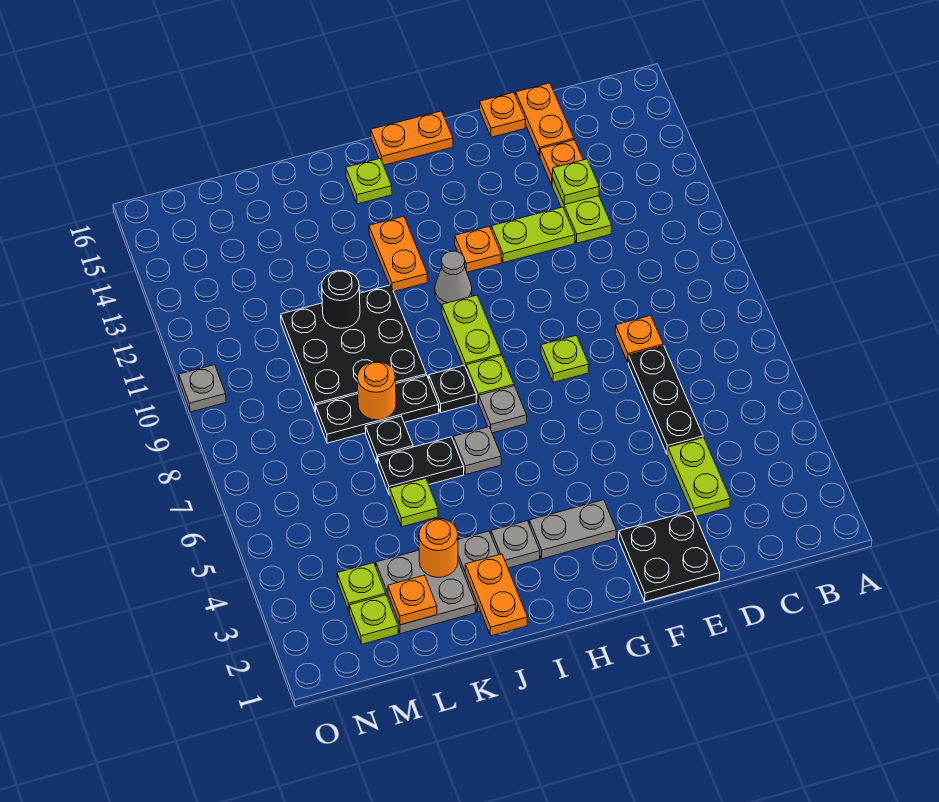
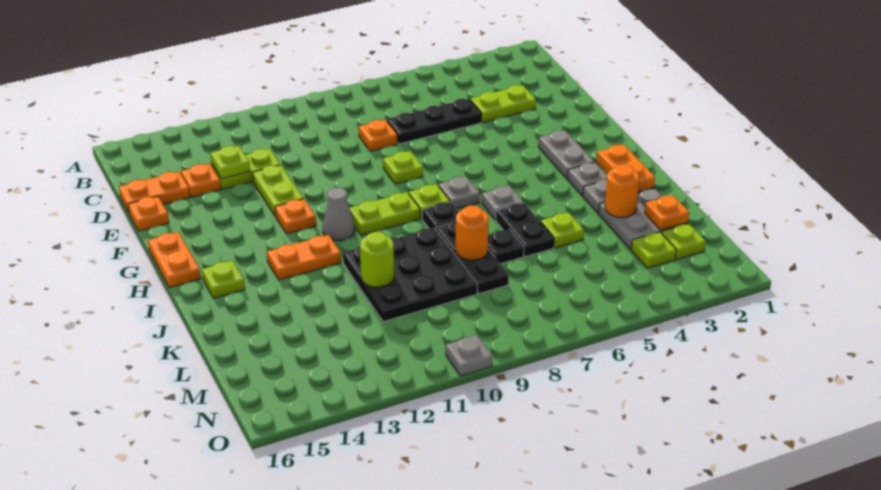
black plate E1:F2 level 1 -> none
orange plate J1:J2 level 2 -> orange plate I2:J2 level 2
black round brick K11 level 2 -> lime round brick K11 level 2

